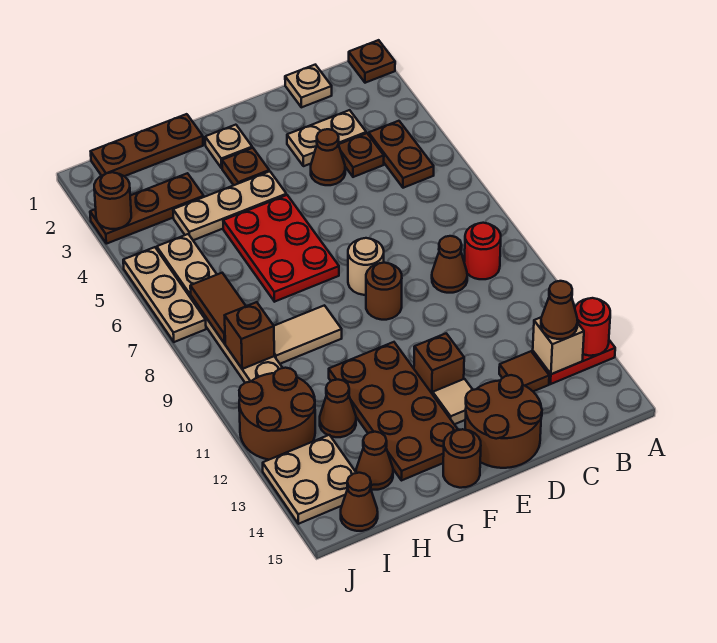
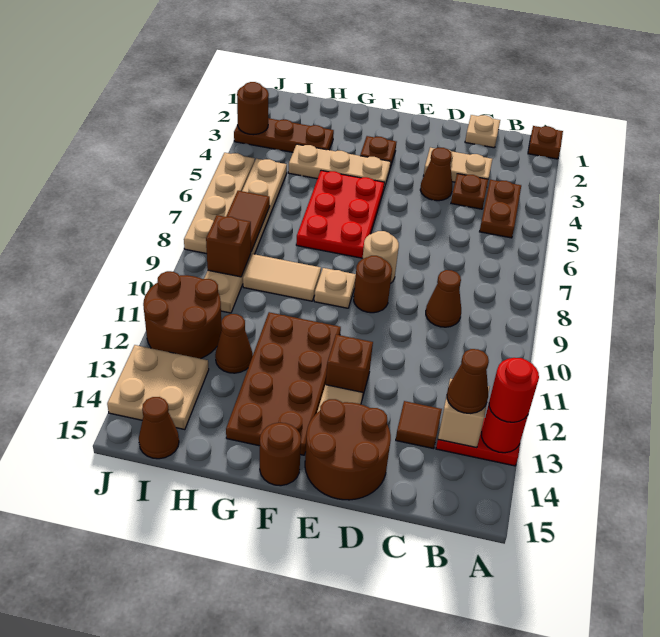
red round brick B9 level 1 -> red round brick A13 level 3
tan plate F2 level 1 -> tan plate F9 level 1
brown plate G1:I1 level 1 -> none
brown cone H14 level 1 -> none
tan plate J5:J7 level 1 -> tan plate J5:J8 level 1

